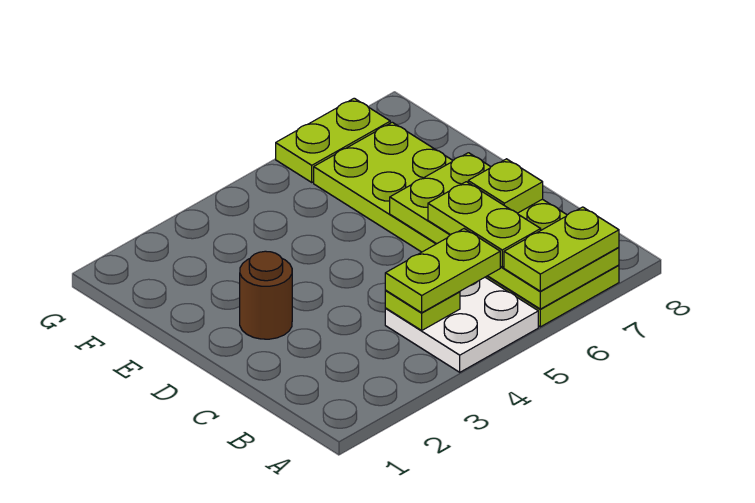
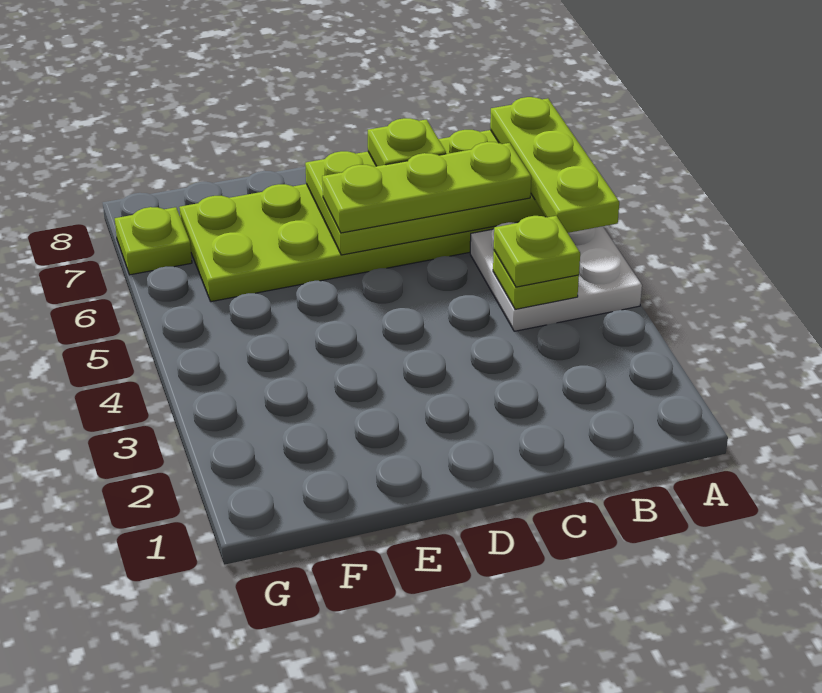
lime plate A6:A7 level 3 -> lime plate A5:A7 level 3
lime plate B4:B5 level 3 -> lime plate B4 level 3
lime plate B6:C6 level 3 -> lime plate B6:D6 level 3
brown round brick D2 level 1 -> none
lime plate G6:G7 level 1 -> lime plate G7 level 1

